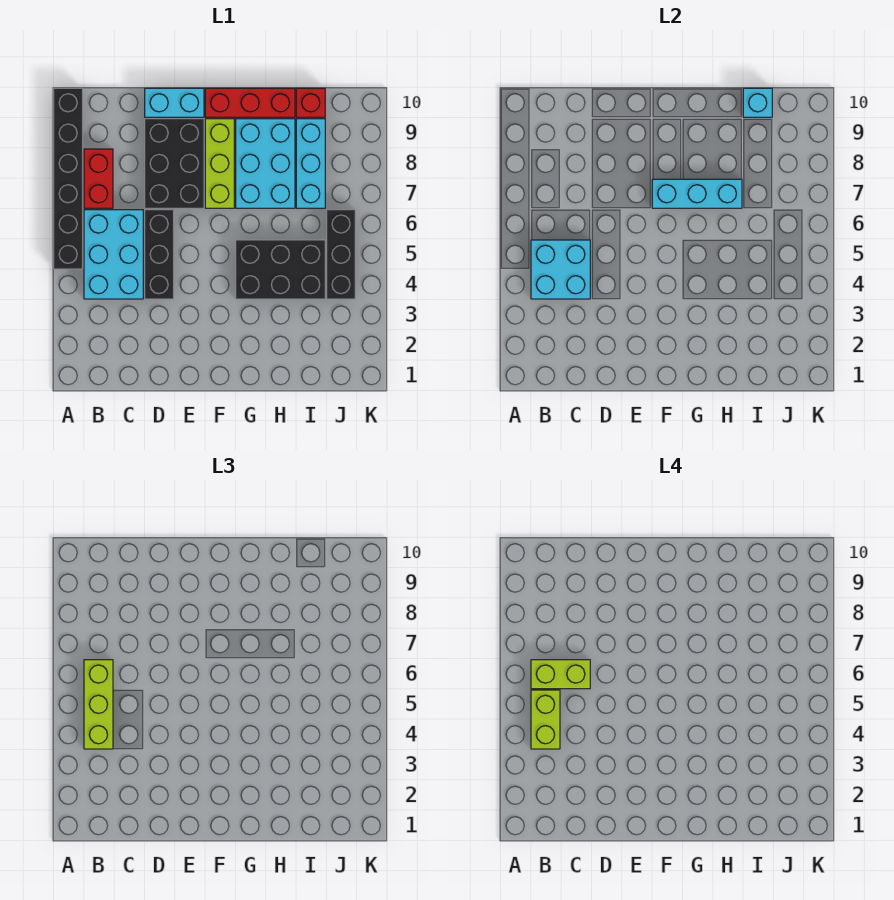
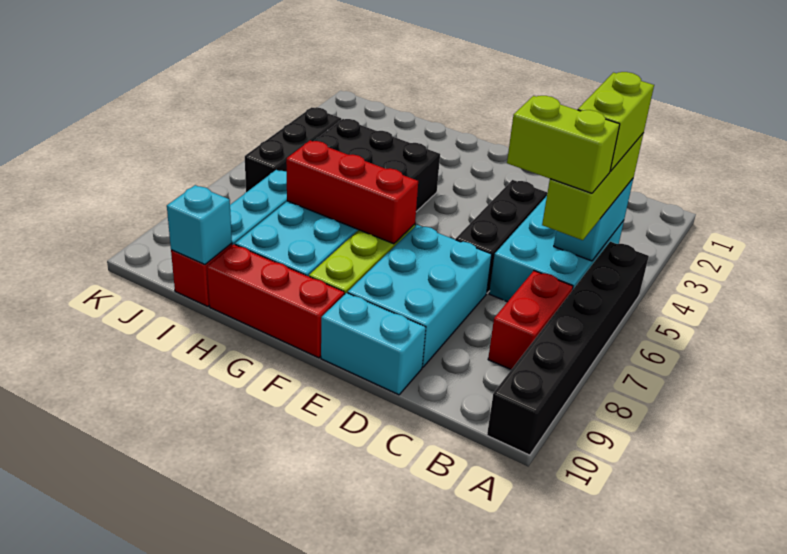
cyan brick B4:C5 level 2 -> cyan brick B4:B5 level 2
black brick D7:E9 level 1 -> cyan brick D7:E9 level 1
cyan brick F7:H7 level 2 -> red brick F7:H7 level 2

